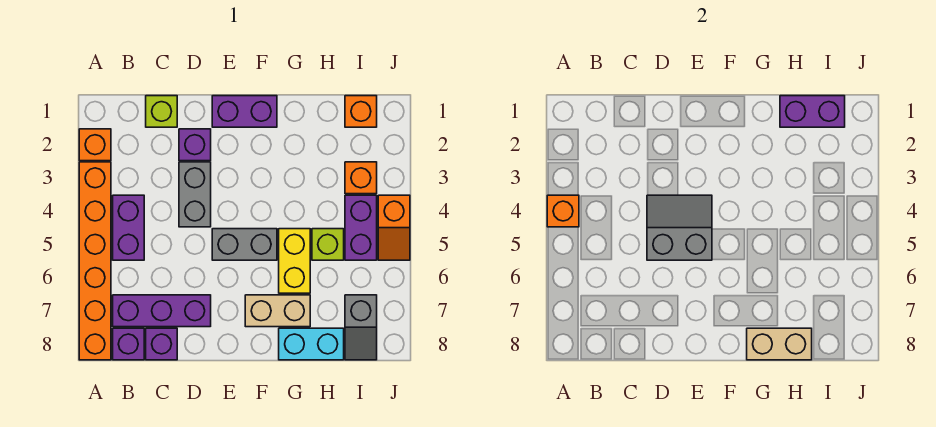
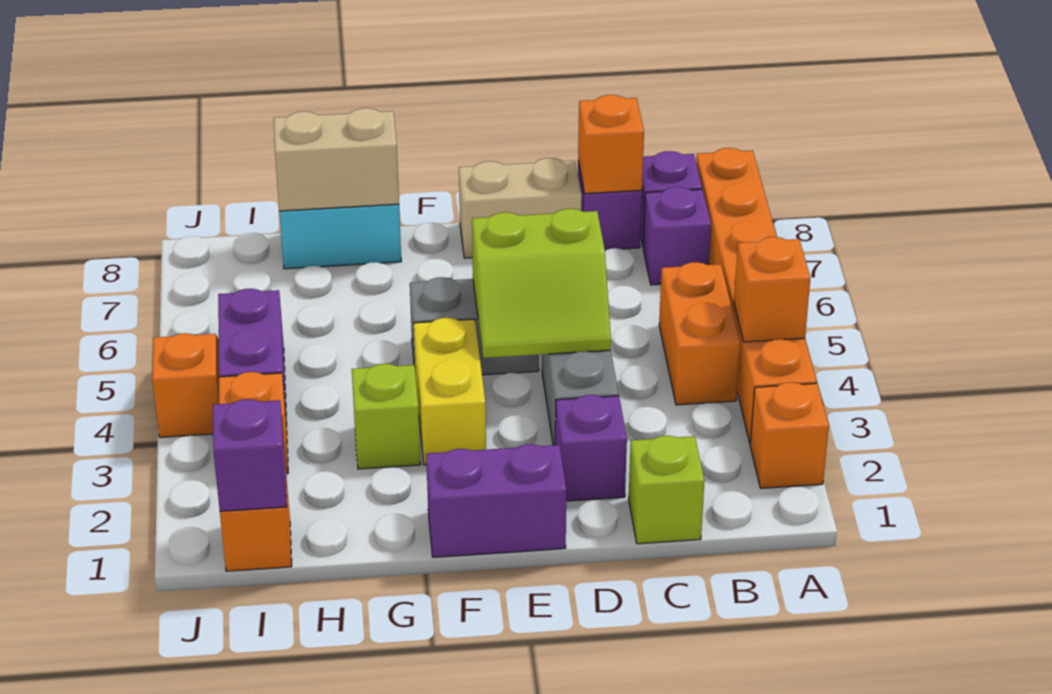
purple brick B4:B5 level 1 -> orange brick B4:B5 level 1
purple brick B7:D7 level 1 -> purple brick B7 level 1
none -> orange brick C8 level 2
grey slope D4:E5 level 2 top 5 -> lime slope D4:E5 level 2 top 5
tan brick F7:G7 level 1 -> tan brick D8:E8 level 1
yellow brick G5:G6 level 1 -> yellow brick F3:F4 level 1
purple brick H1:I1 level 2 -> purple brick I1 level 2
lime brick H5 level 1 -> lime brick G3 level 1
grey slope I7:I8 level 1 top 7 -> none

